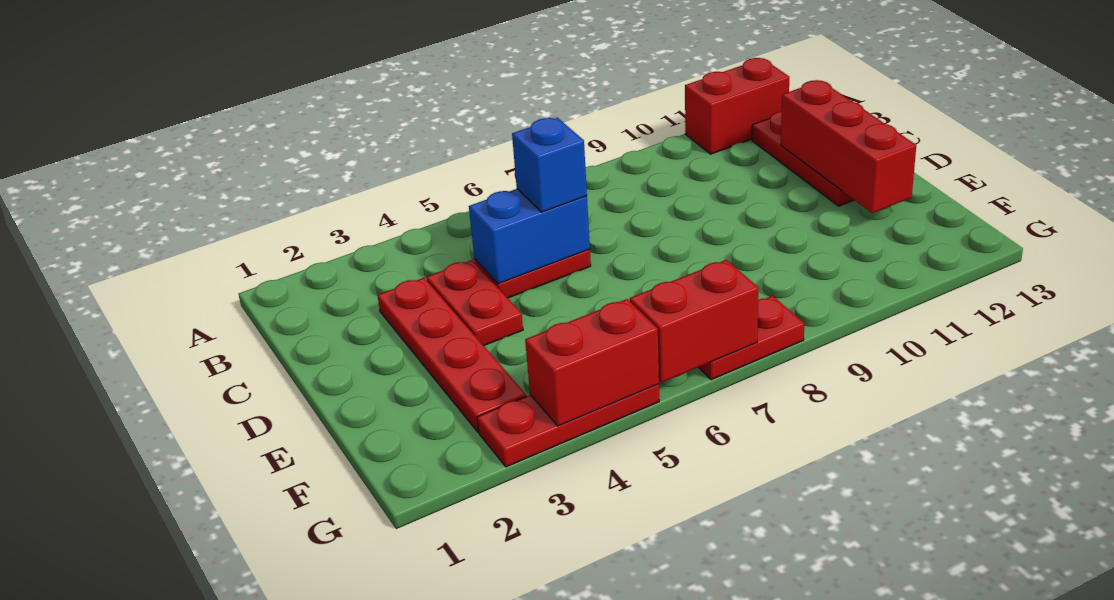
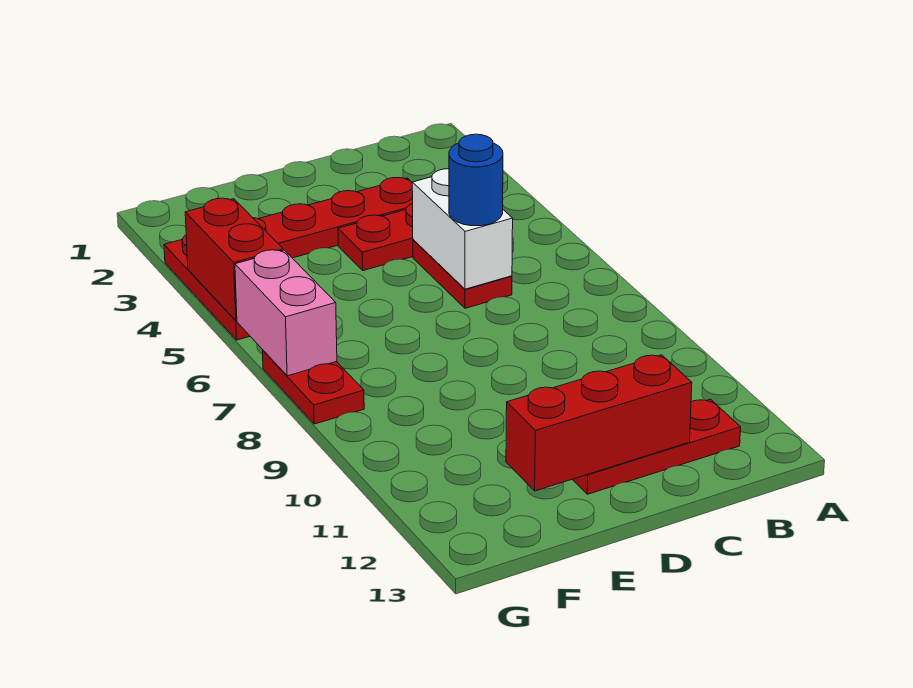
red brick A11:A12 level 1 -> none
blue brick C5:C6 level 2 -> white brick C5:C6 level 2
blue brick C6 level 3 -> blue round brick C6 level 3
red brick G6:G7 level 2 -> pink brick G6:G7 level 2

